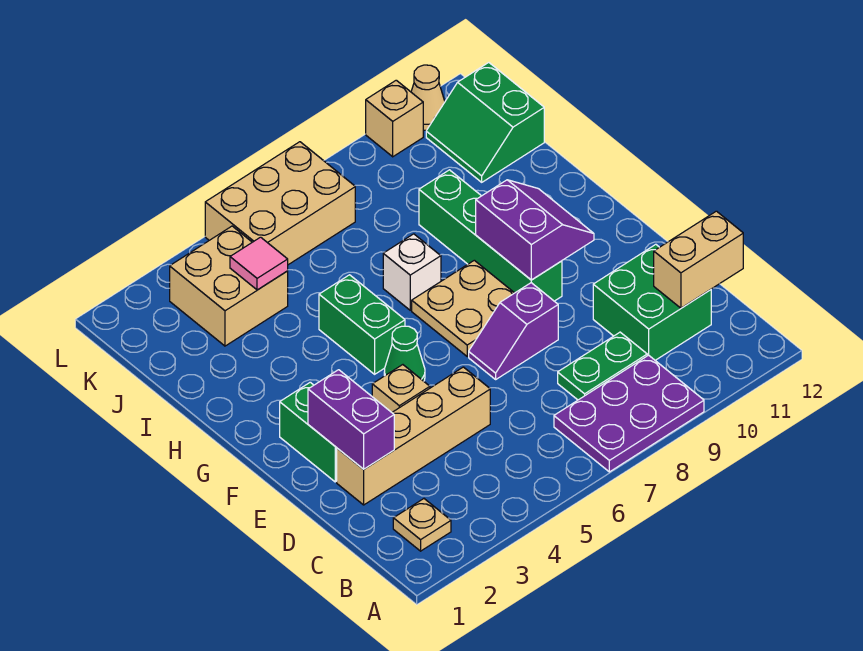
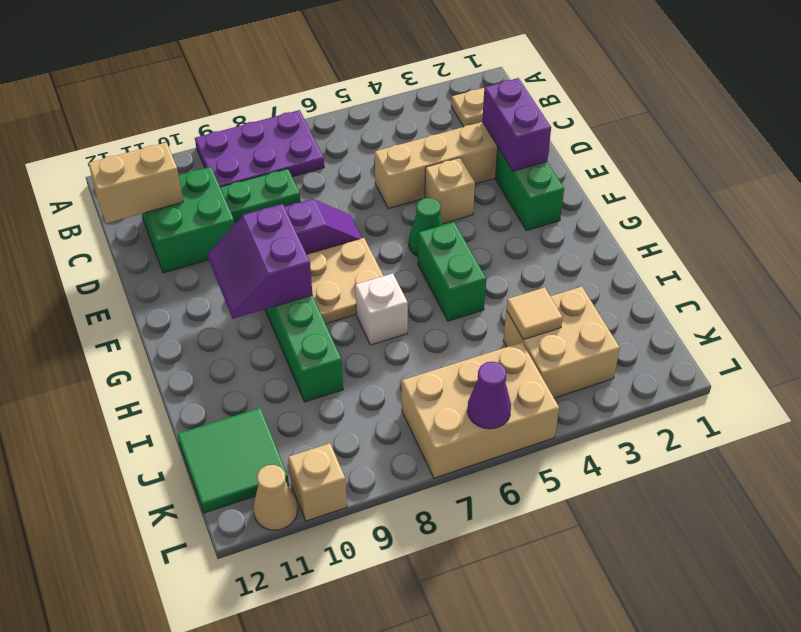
pink tile J4 level 2 -> tan tile J4 level 2
green slope J11:K12 level 1 top 12 -> green tile J11:K12 level 1
none -> purple cone L6 level 2

